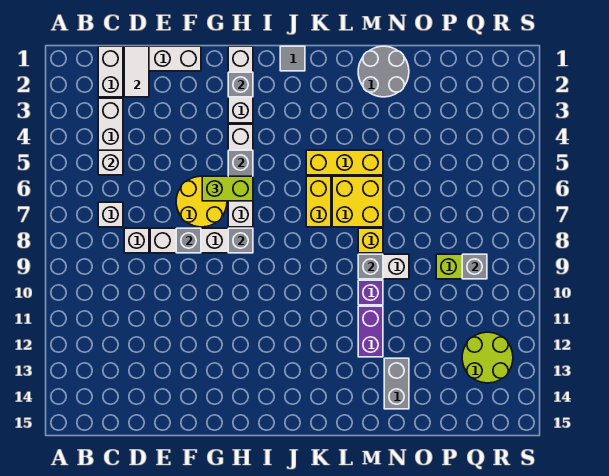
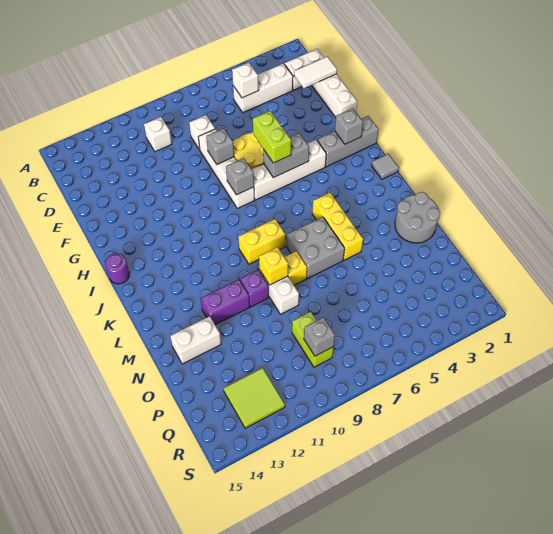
white brick C7 level 1 -> white brick C10 level 1
white brick H1:H3 level 1 -> grey brick H1:H3 level 1
none -> purple round brick I15 level 1
yellow brick K6:K7 level 1 -> yellow brick K8:K9 level 1
yellow brick L6:M7 level 1 -> grey brick L6:M7 level 1
grey brick M9 level 2 -> yellow brick M9 level 2
grey brick N13:N14 level 1 -> white brick N13:N14 level 1
lime round brick Q12:R13 level 1 -> lime tile Q12:R13 level 1

